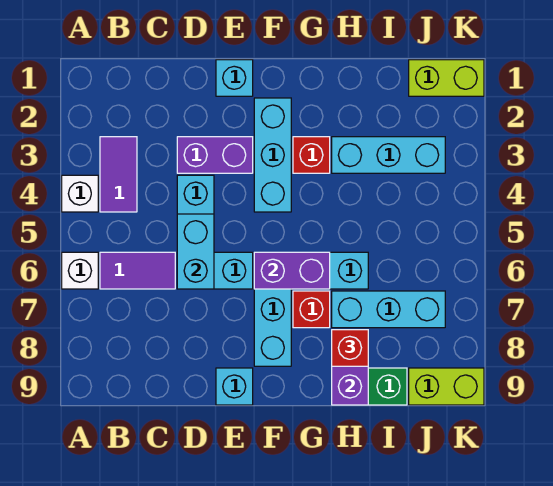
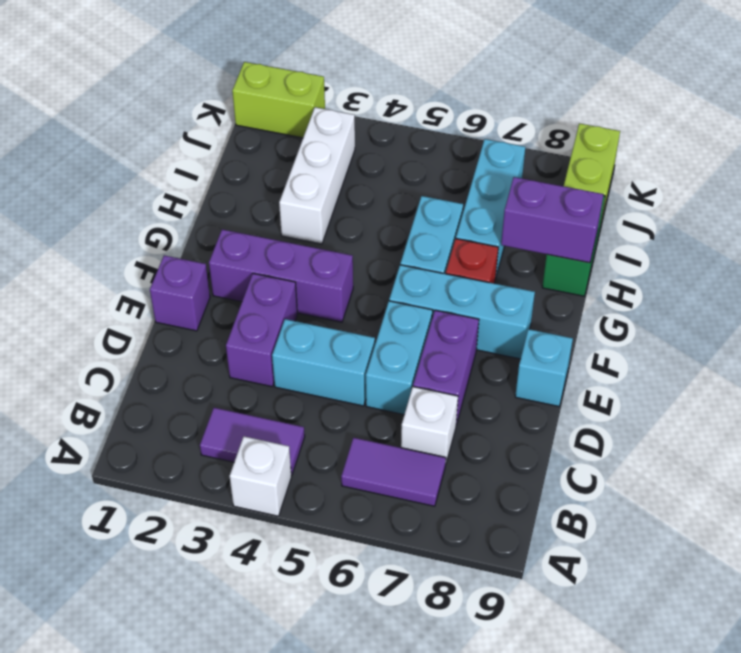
white brick A6 level 1 -> white brick C7 level 1
purple tile B6:C6 level 1 -> purple tile B6:B7 level 1
cyan brick D5:D6 level 2 -> none
cyan brick E1 level 1 -> purple brick E1 level 1
cyan brick F2:F4 level 1 -> purple brick F2:F4 level 1
purple brick F6:G6 level 2 -> purple brick D7:E7 level 1
red brick G3 level 1 -> none
cyan brick H3:J3 level 1 -> white brick H3:J3 level 1
red brick H8 level 3 -> none
lime brick J1:K1 level 1 -> lime brick K1:K2 level 1

